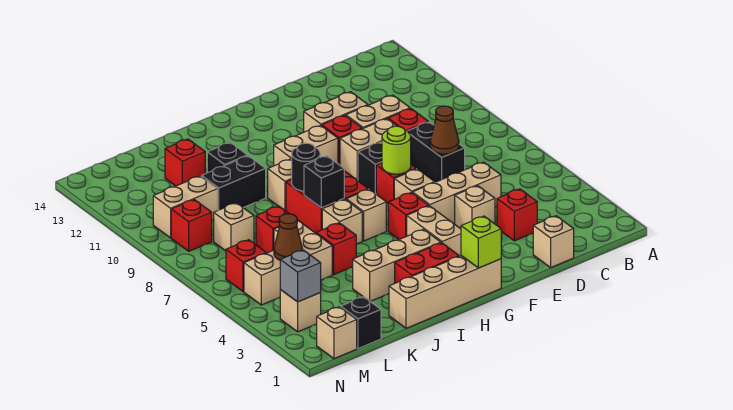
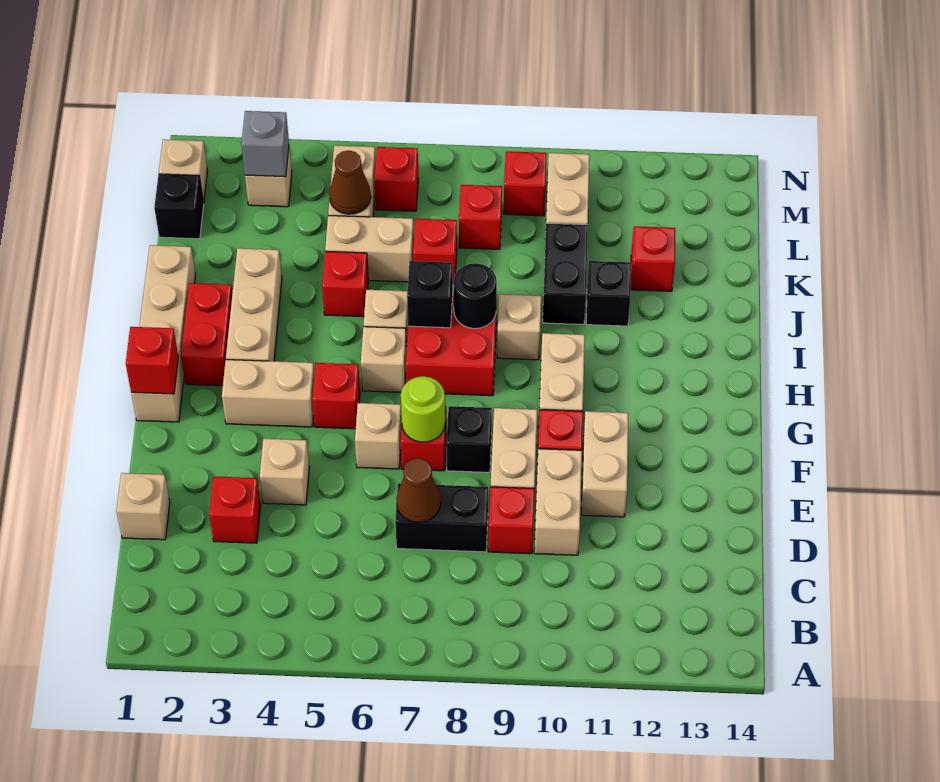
tan brick D5:F5 level 1 -> none
lime brick G1 level 2 -> red brick G1 level 2
tan brick L8 level 1 -> red brick L8 level 1

